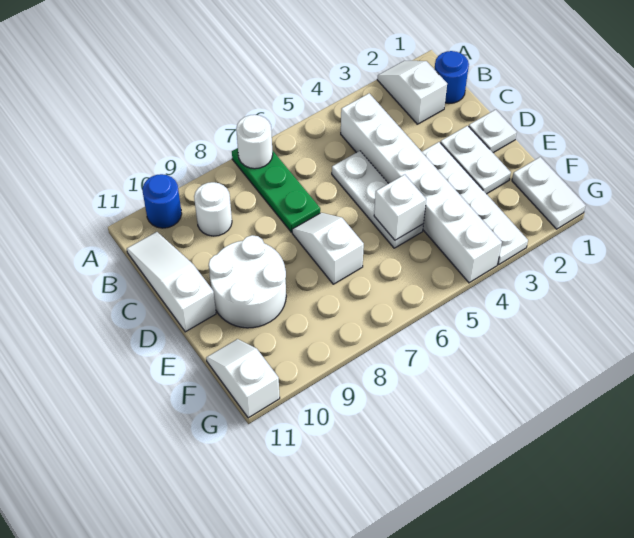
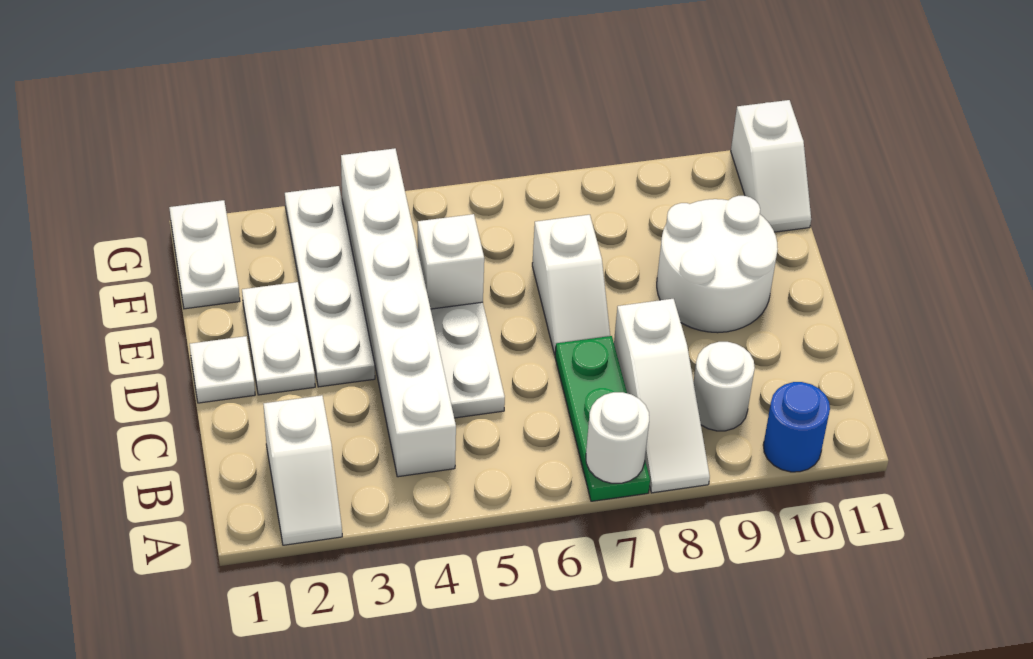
blue round brick B1 level 1 -> none
white slope B11:D11 level 1 top D -> white slope A8:C8 level 1 top C

